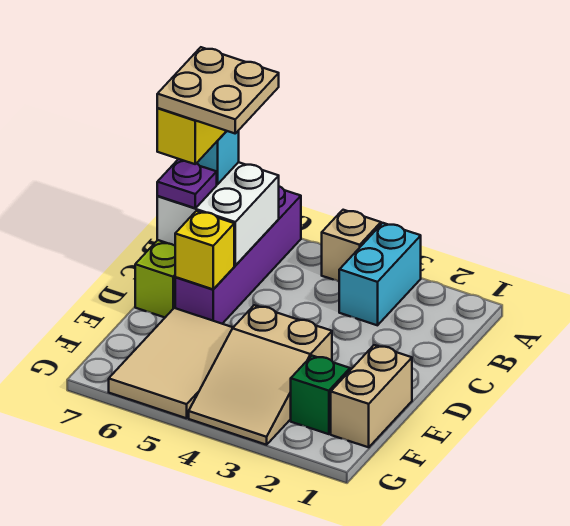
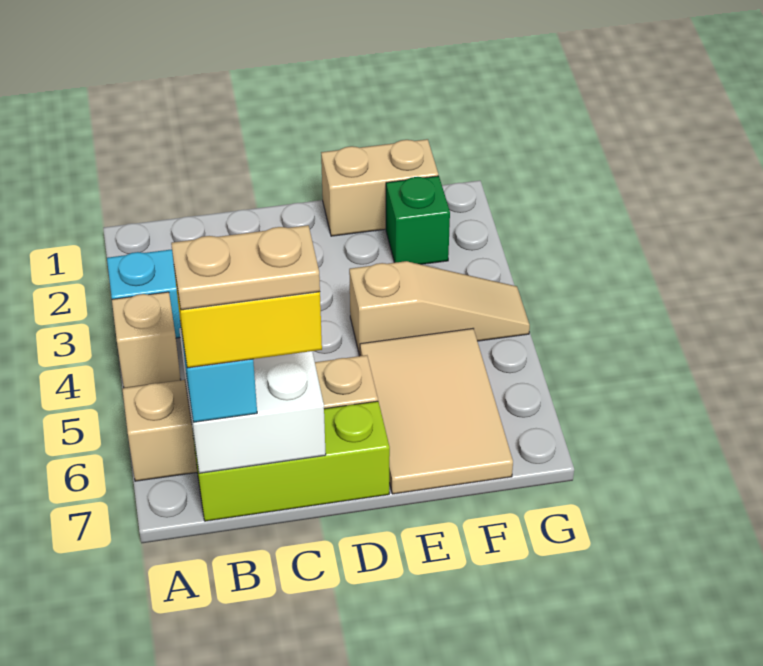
purple brick A6:D6 level 1 -> tan brick A6:D6 level 1
tan plate B6:C7 level 5 -> tan plate B7:C7 level 5
purple plate C7 level 3 -> none
yellow brick D6 level 2 -> none
tan slope E3:G4 level 1 top E -> tan slope E4:G4 level 1 top E
tan tile E5:G6 level 1 -> tan tile E5:F7 level 1

